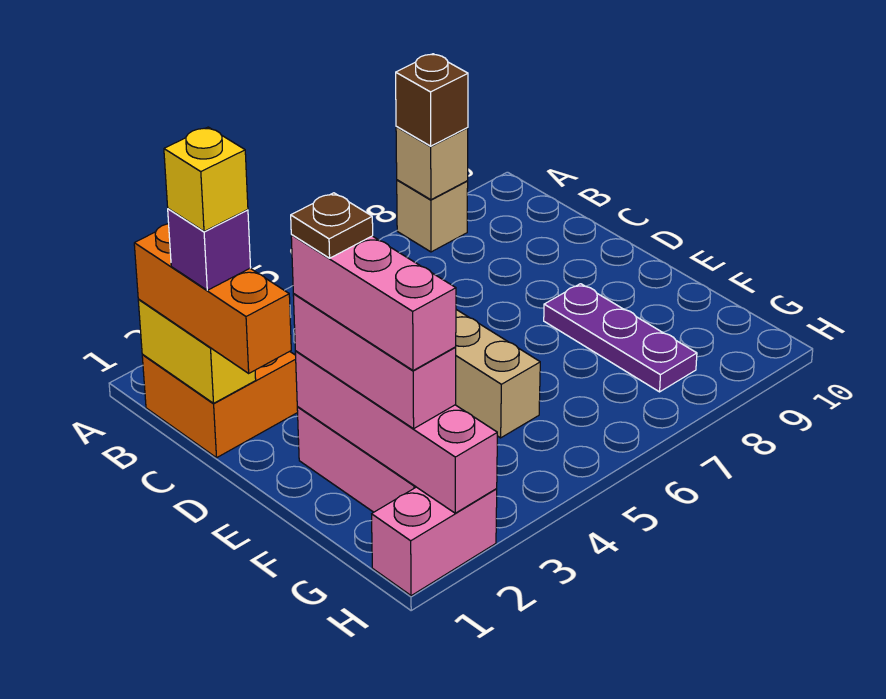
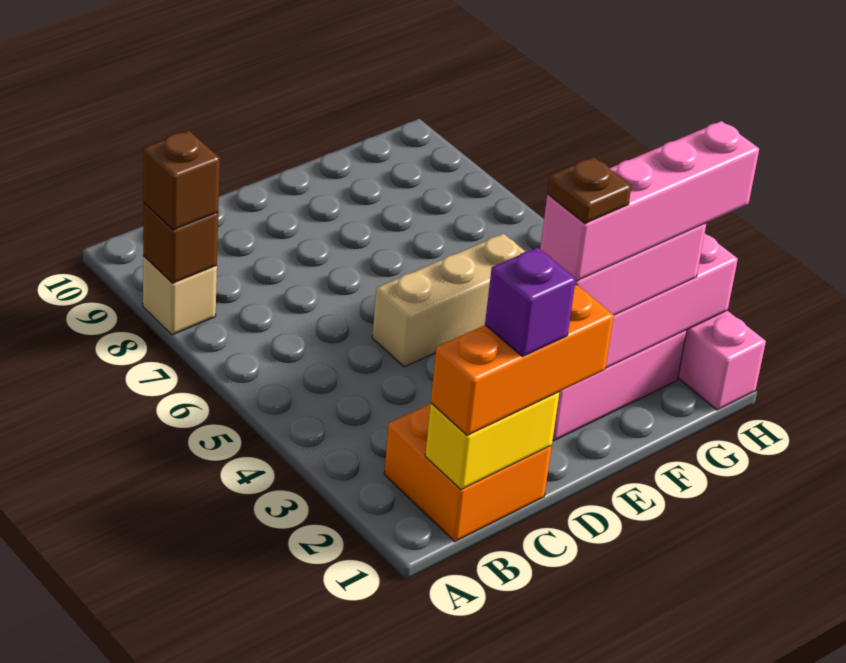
tan brick A8 level 2 -> brown brick A8 level 2
yellow brick C1 level 5 -> none
pink brick E2:G2 level 4 -> pink brick E2:H2 level 4
purple plate E8:G8 level 1 -> none

